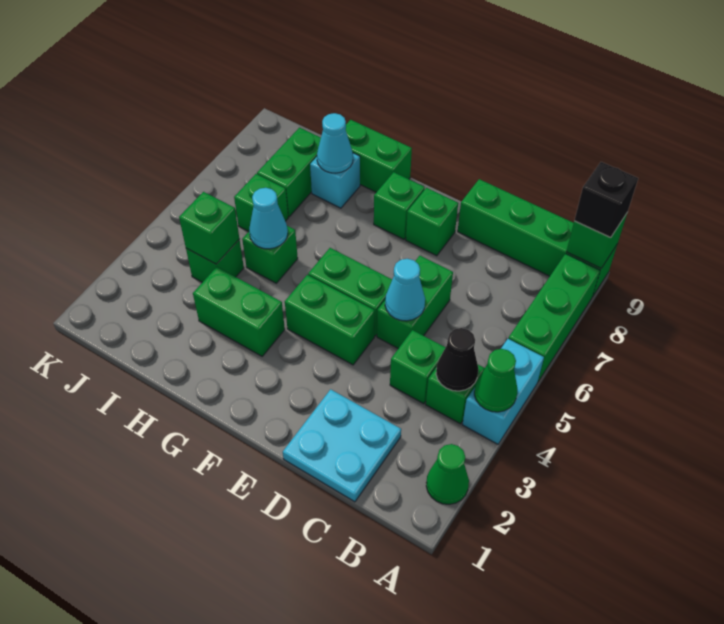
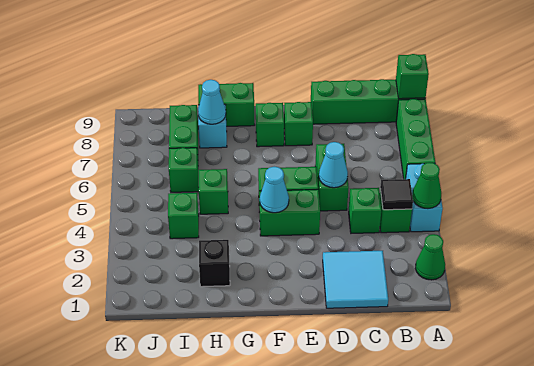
black brick A9 level 3 -> black brick H2 level 1
black cone B4 level 2 -> black tile B4 level 2
cyan plate C1:D2 level 1 -> cyan tile C1:D2 level 1
green brick G3:H3 level 1 -> none
cyan cone H5 level 2 -> cyan cone F4 level 2
green brick I4 level 2 -> none

